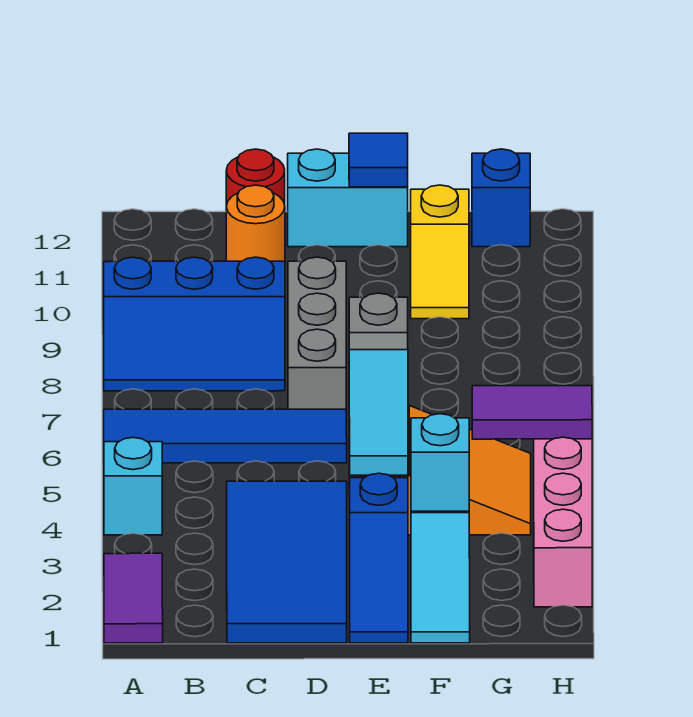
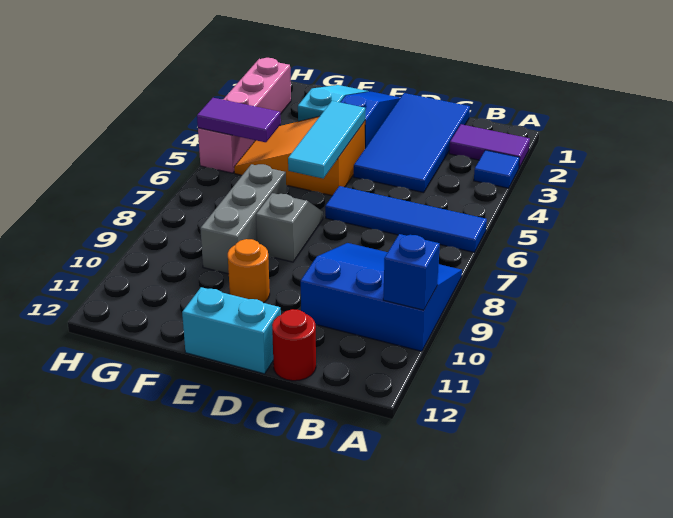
purple tile A1:A2 level 1 -> purple tile A2:B2 level 1
cyan brick A4 level 1 -> none
blue slope A8:C9 level 1 top 9 -> blue slope A8:C10 level 1 top 10
orange round brick C11 level 1 -> orange round brick E10 level 1
grey brick D7:D9 level 1 -> grey brick F7:F9 level 1
blue tile E12 level 2 -> blue tile A3 level 1
cyan brick F3 level 2 -> none
yellow slope F10:F11 level 1 top 11 -> none
blue brick G12 level 1 -> blue brick A10 level 2

